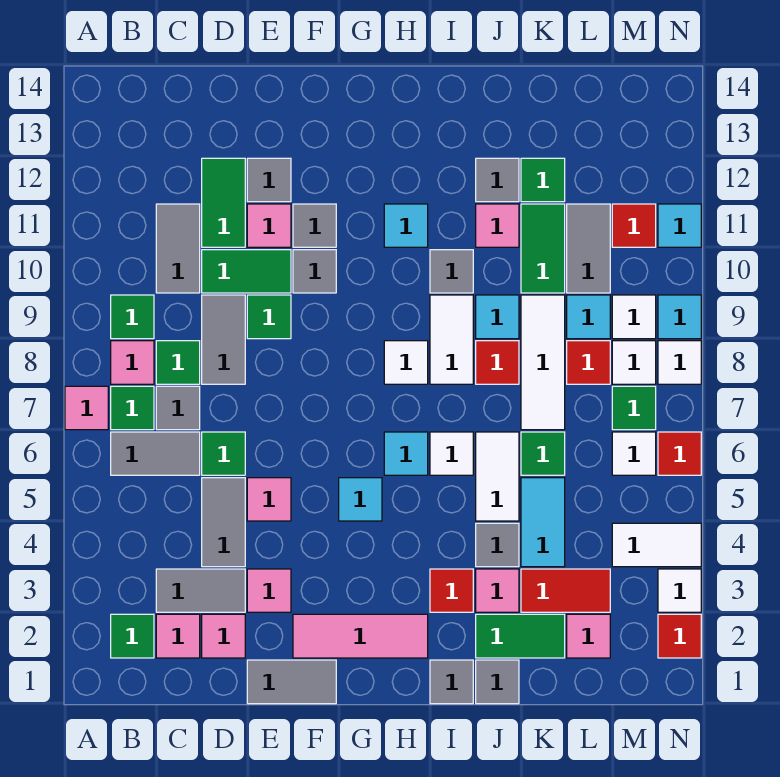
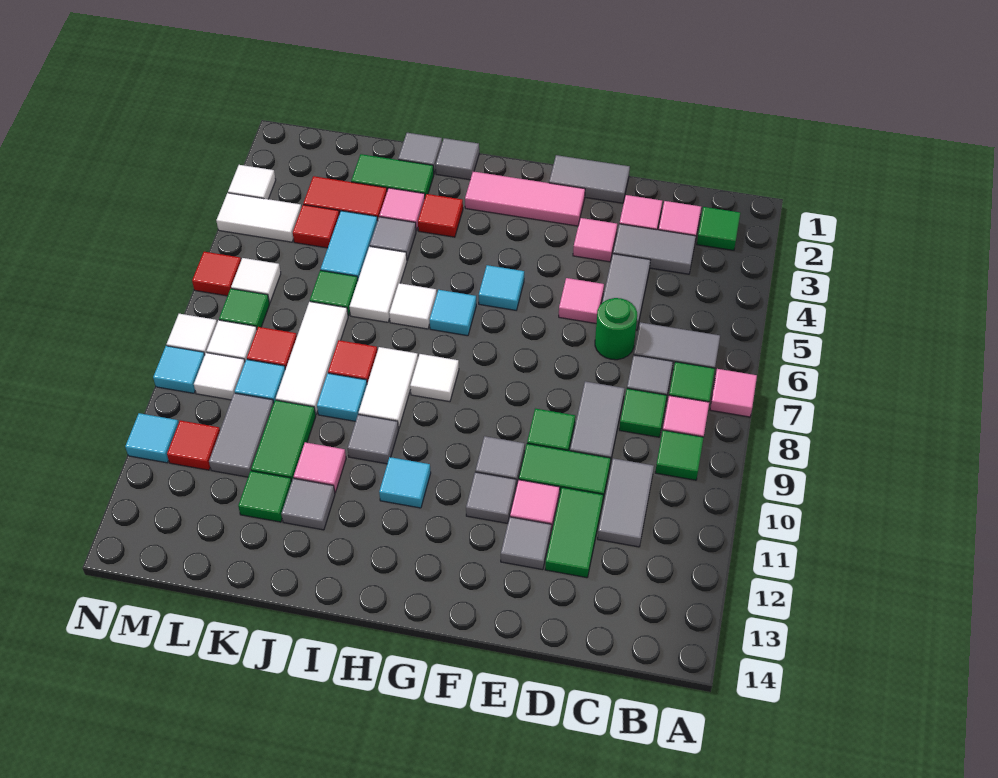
green tile D6 level 1 -> green round brick D6 level 1
pink tile L2 level 1 -> none
red tile N2 level 1 -> red tile L4 level 1

